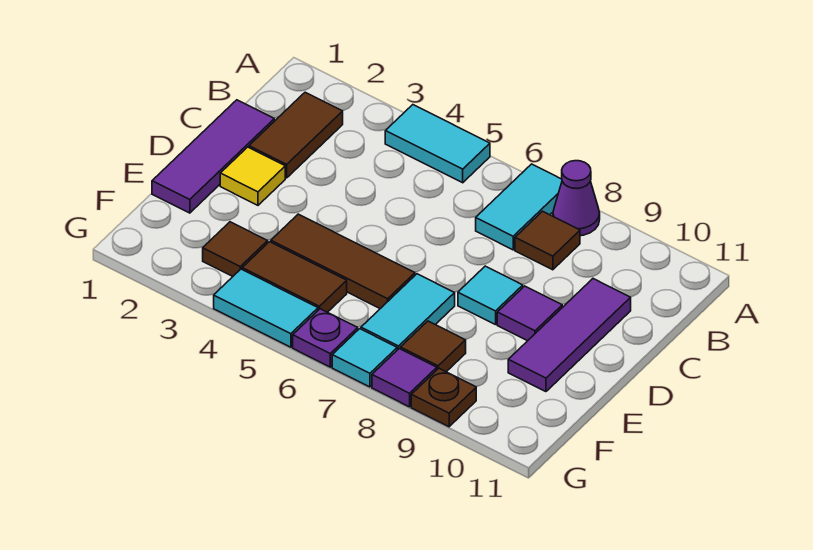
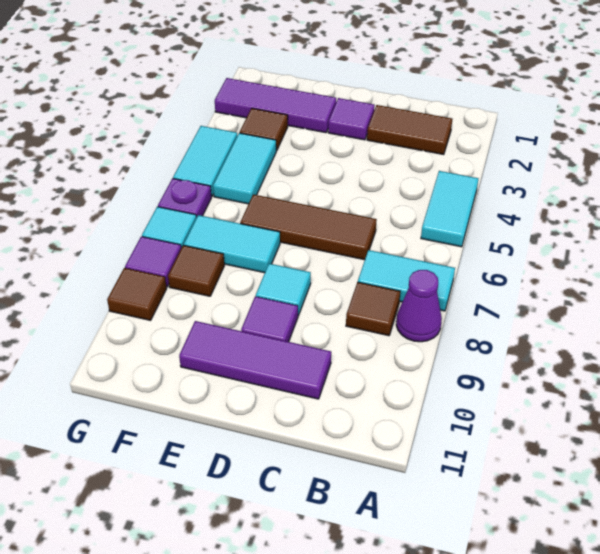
purple tile C1:E1 level 1 -> purple tile E2:G2 level 1
yellow tile D2 level 1 -> purple tile D2 level 1
brown tile E4:E6 level 1 -> brown tile C6:E6 level 1
brown tile F4:F5 level 1 -> cyan tile F4:F5 level 1
brown plate G9 level 1 -> brown tile G9 level 1

